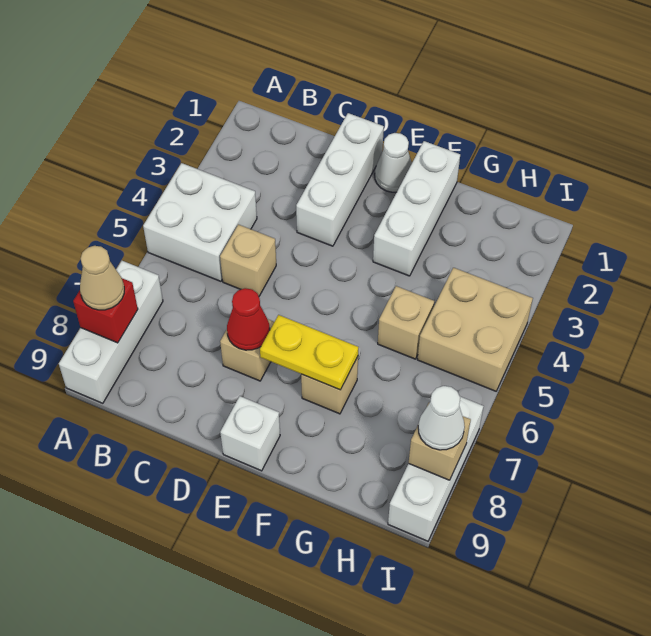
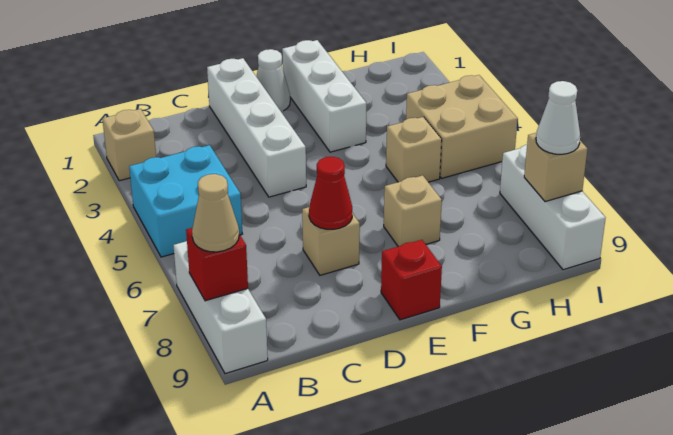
white brick A4:B5 level 1 -> cyan brick A4:B5 level 1
tan brick C5 level 1 -> tan brick A2 level 1
white brick D1:D3 level 1 -> white brick D1:D4 level 1
yellow plate E7:F7 level 2 -> none
white brick E9 level 1 -> red brick E9 level 1

